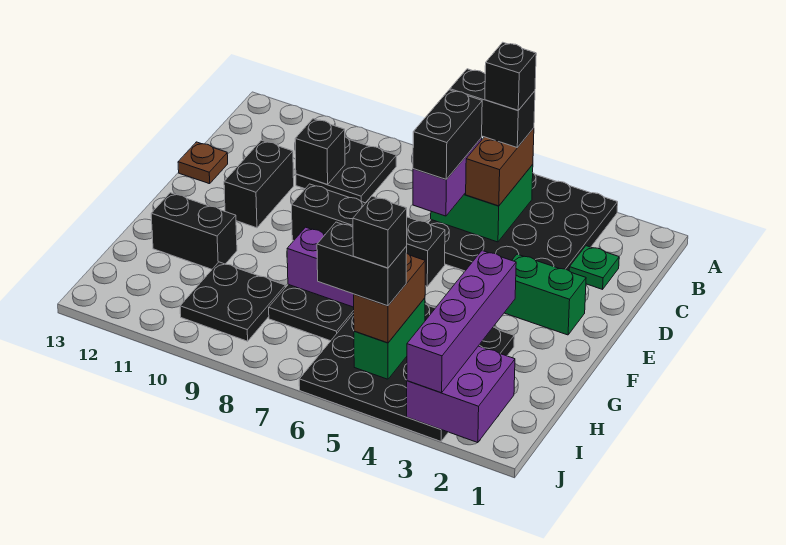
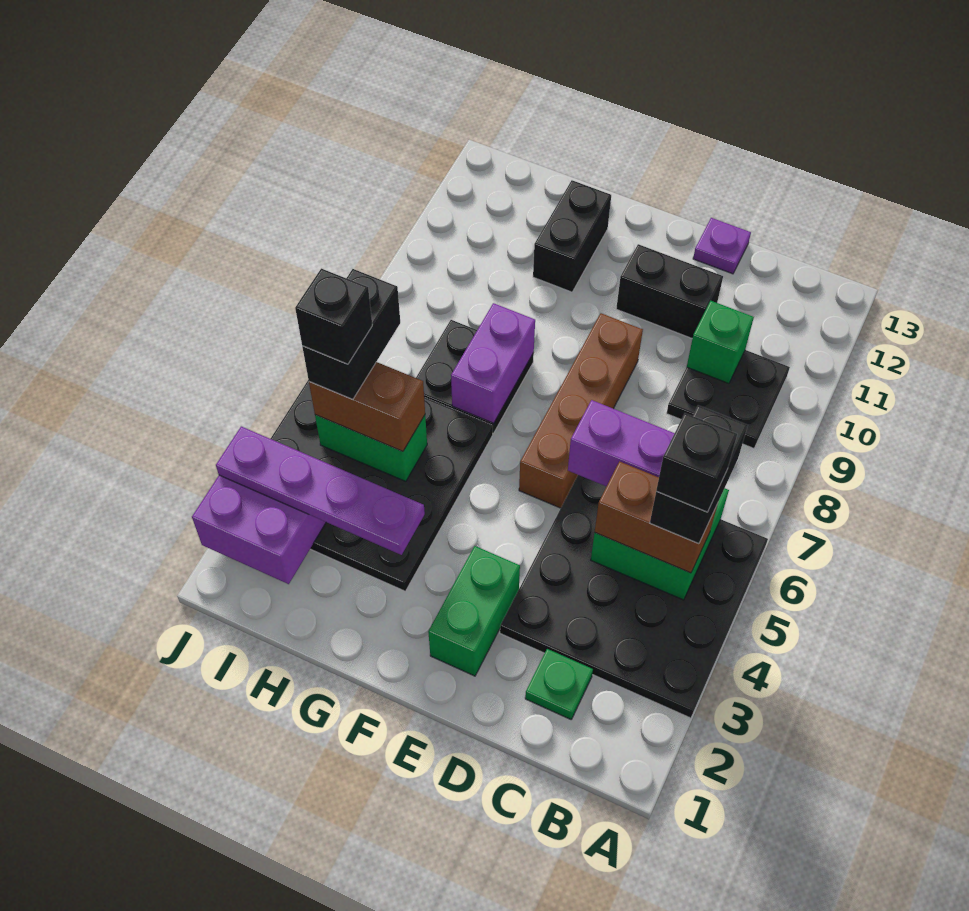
black brick C6:D6 level 4 -> none
black brick C10 level 2 -> green brick C10 level 2
brown plate D13 level 1 -> purple plate D13 level 1
black brick E6:E9 level 1 -> brown brick E6:E9 level 1
purple brick G3:J3 level 3 -> purple plate G3:J3 level 3
black plate H9:I10 level 1 -> none

